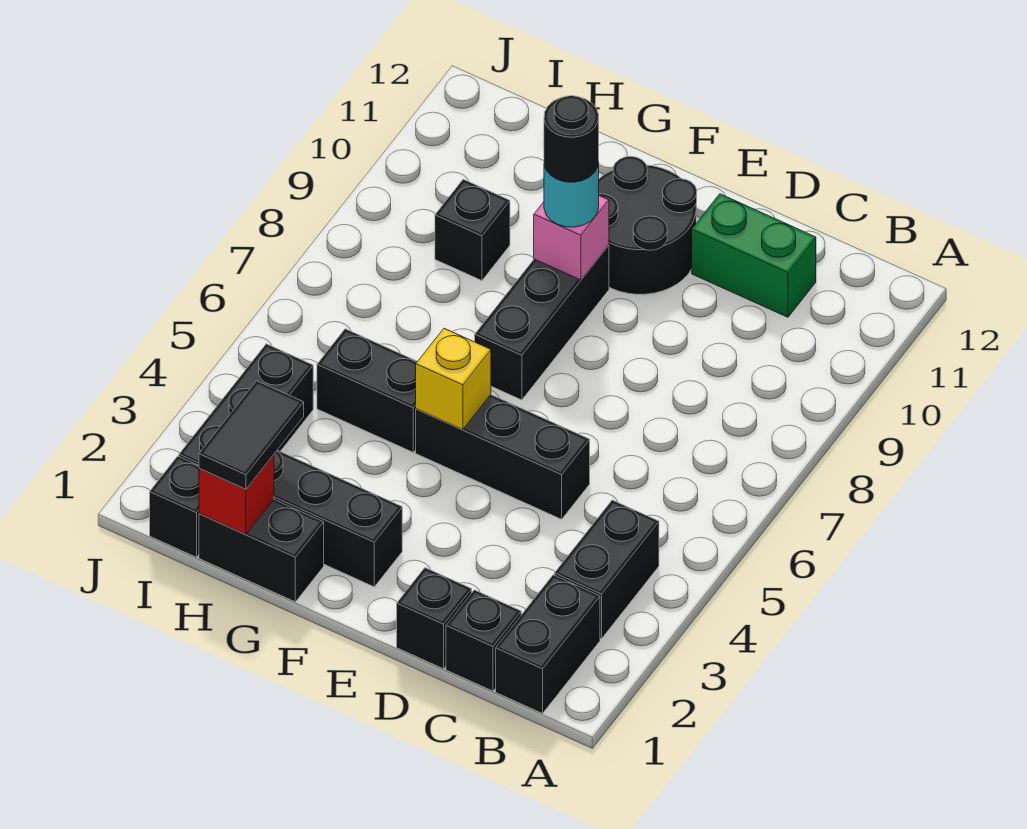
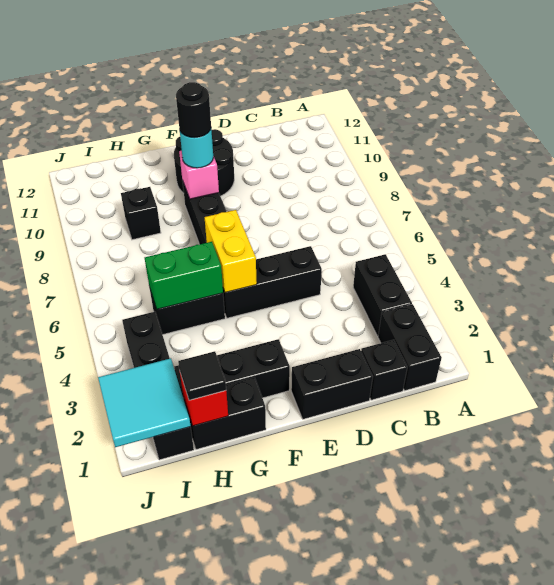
green brick C11:D11 level 1 -> green brick G5:H5 level 2
black brick D1 level 1 -> black brick D1:E1 level 1
yellow brick F5 level 2 -> yellow brick F5:F6 level 2
black tile H1:H2 level 3 -> black tile H1 level 3
none -> cyan tile I1:J2 level 2

